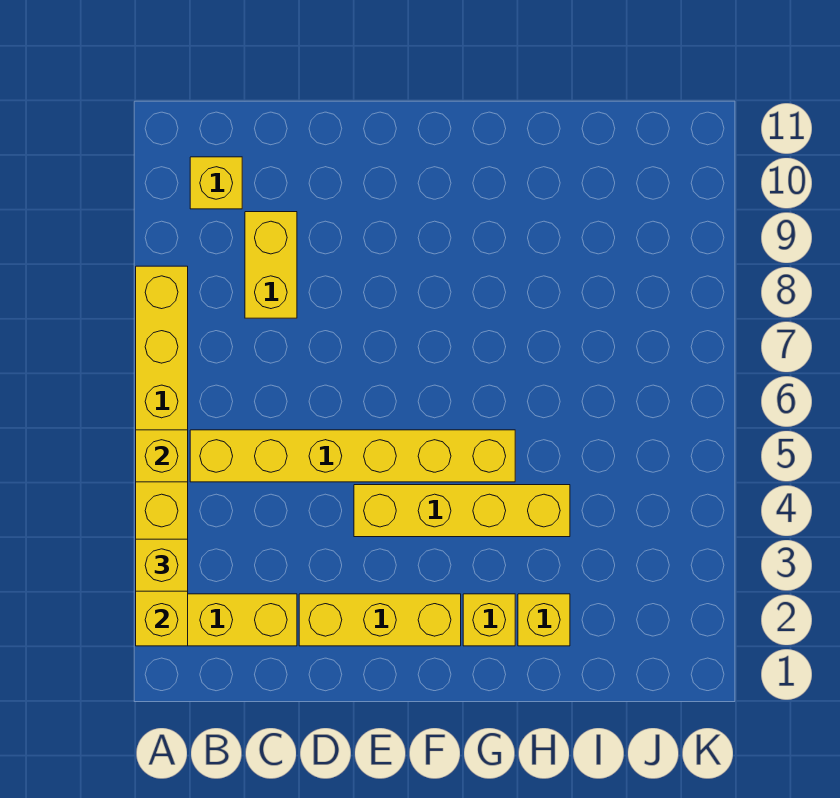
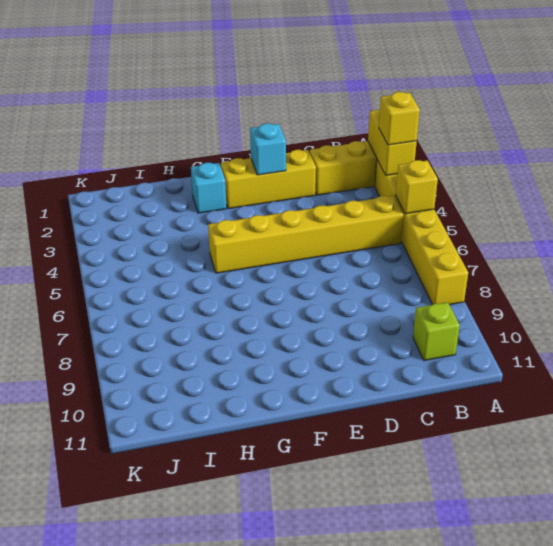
yellow brick B10 level 1 -> lime brick B10 level 1
yellow brick C8:C9 level 1 -> none
none -> cyan brick E2 level 2
yellow brick E4:H4 level 1 -> none
yellow brick G2 level 1 -> cyan brick G2 level 1
yellow brick H2 level 1 -> none

